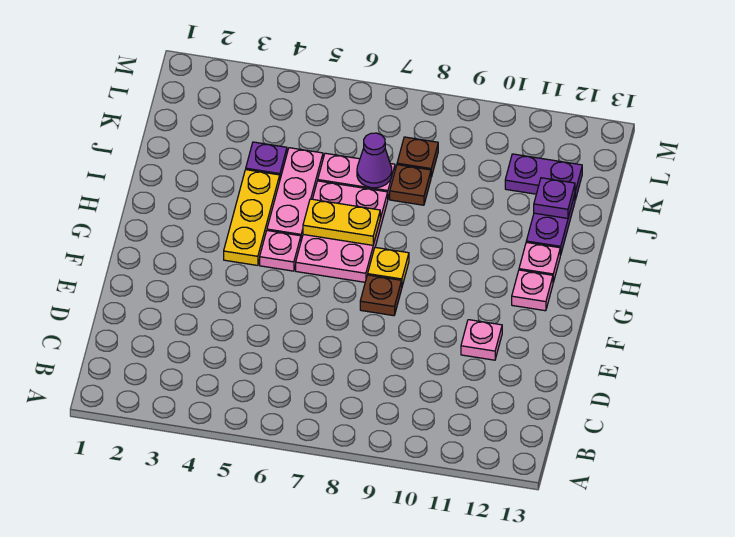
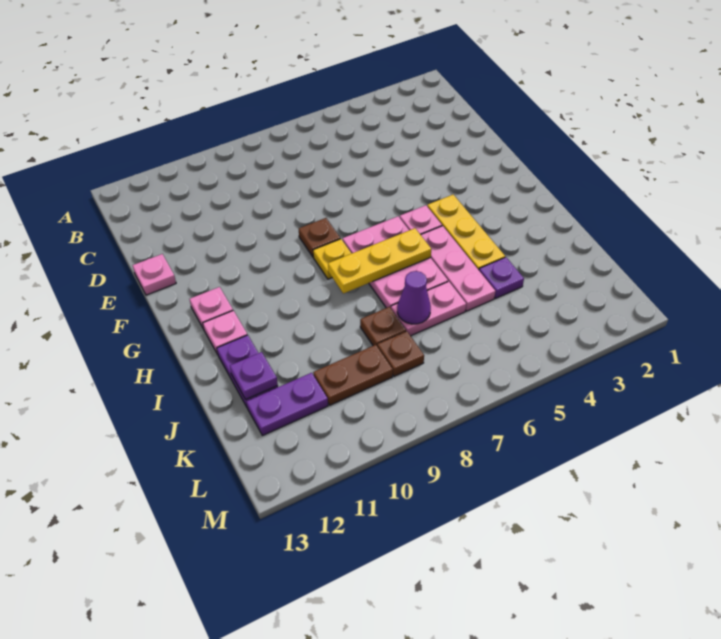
pink plate E11 level 1 -> pink plate E13 level 1
yellow plate H6:H7 level 2 -> yellow plate H6:H8 level 2
none -> brown plate K9:K10 level 1

